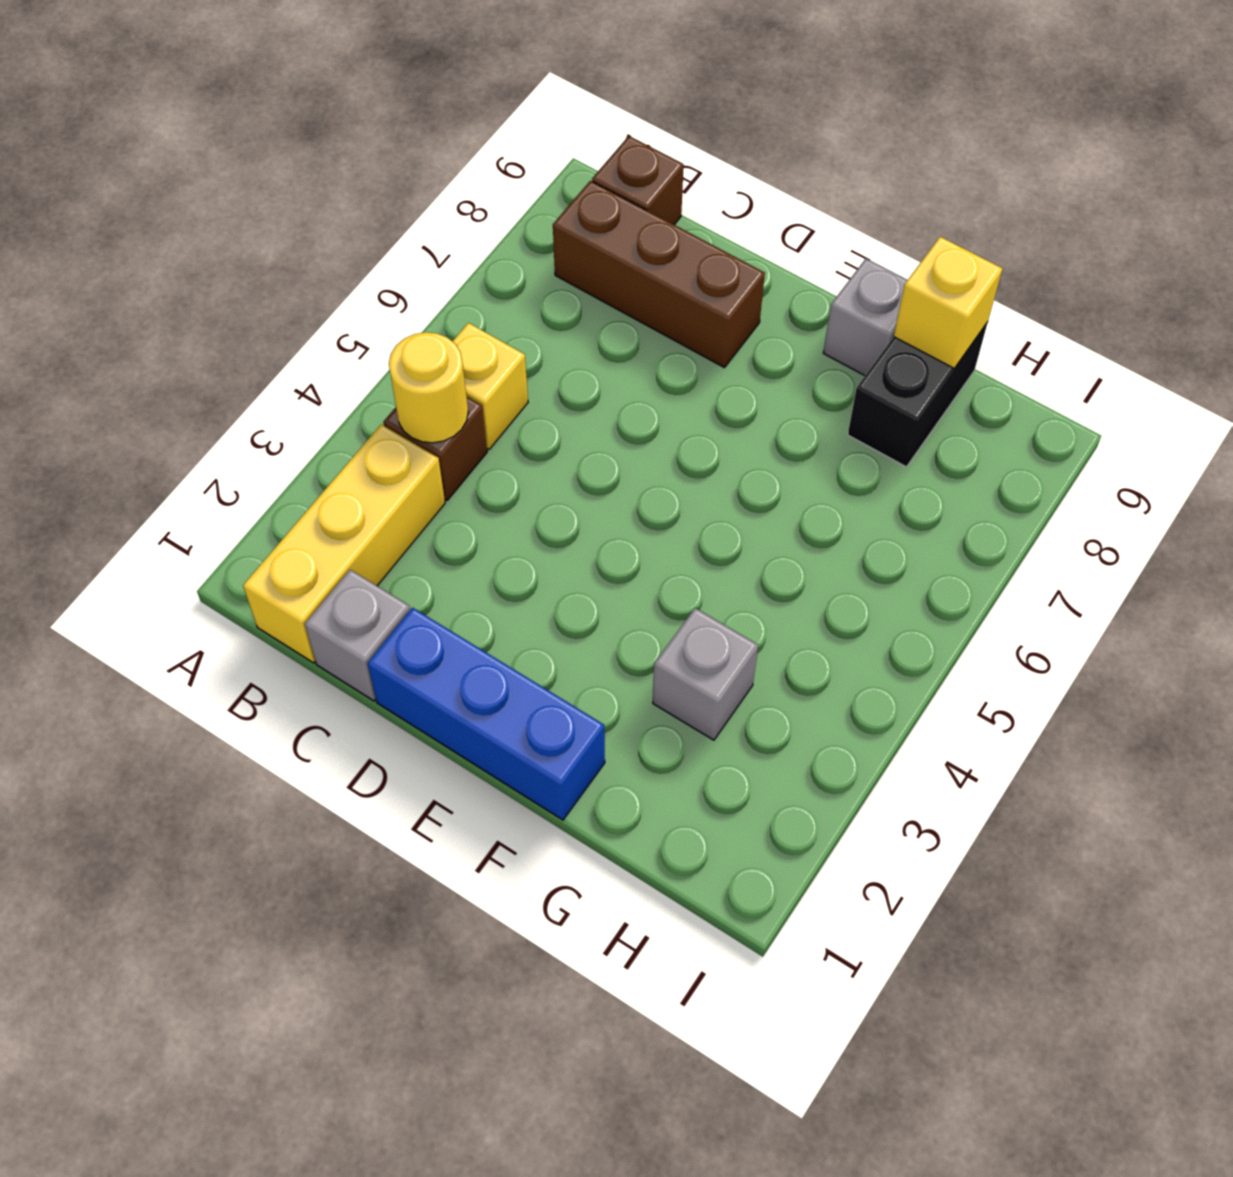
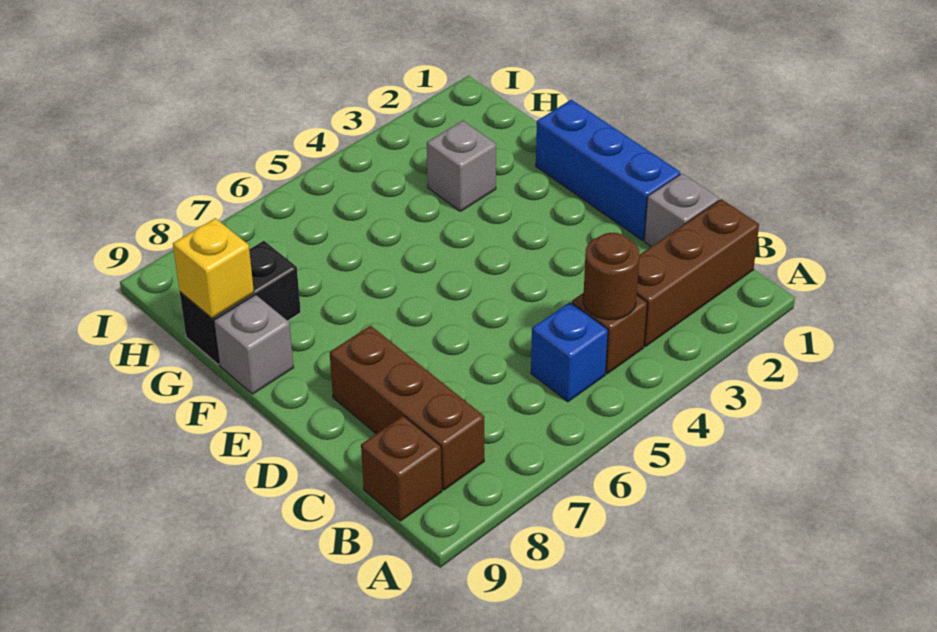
yellow brick B1:B3 level 1 -> brown brick B1:B3 level 1
yellow round brick B4 level 2 -> brown round brick B4 level 2
yellow brick B5 level 1 -> blue brick B5 level 1

